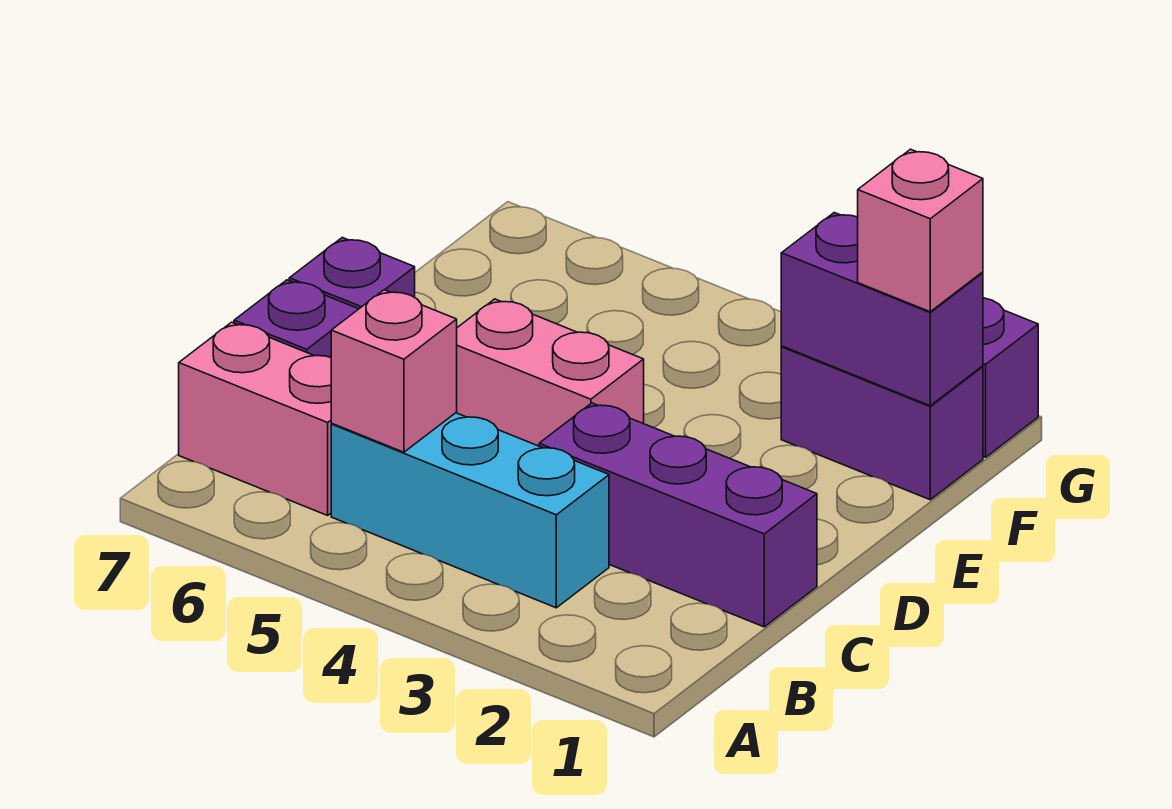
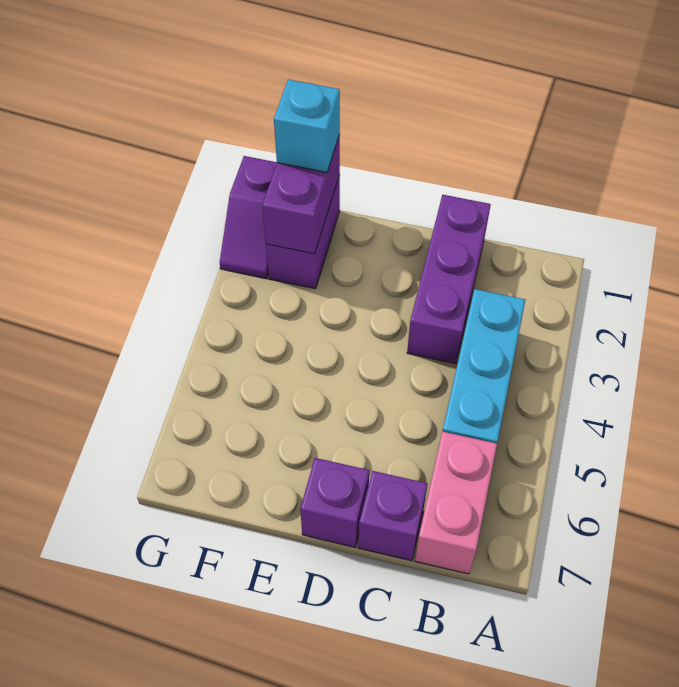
pink brick B5 level 2 -> none
pink brick D4:D5 level 1 -> none
pink brick F1 level 3 -> cyan brick F1 level 3

